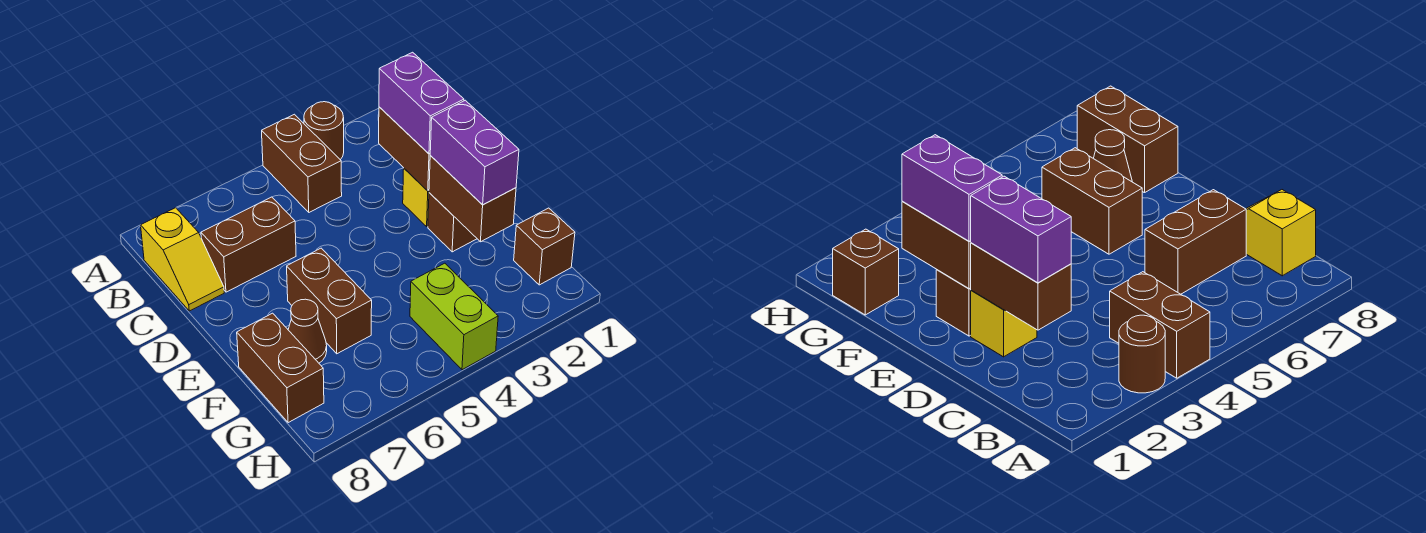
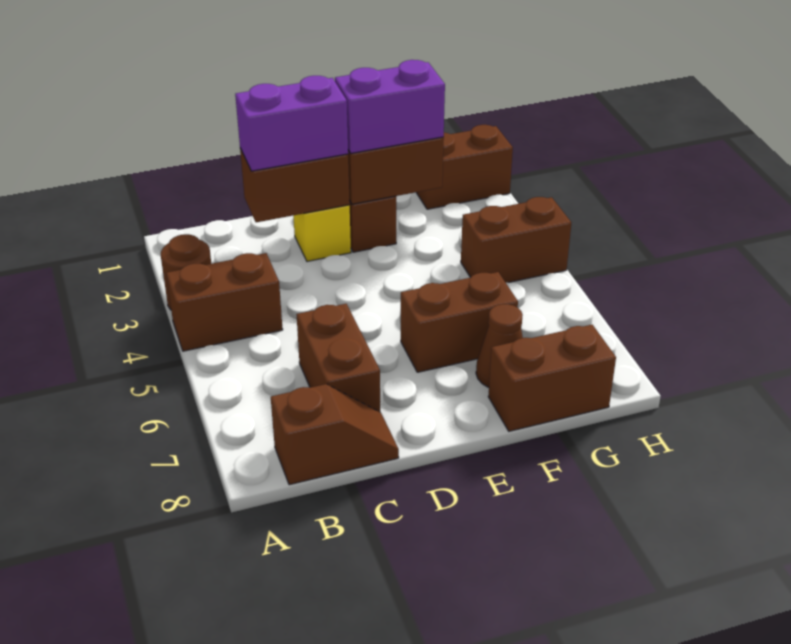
yellow slope B8:C8 level 1 top B -> brown slope B8:C8 level 1 top B
brown brick G1 level 1 -> brown brick G1:H1 level 1
lime brick G4:H4 level 1 -> brown brick G4:H4 level 1

